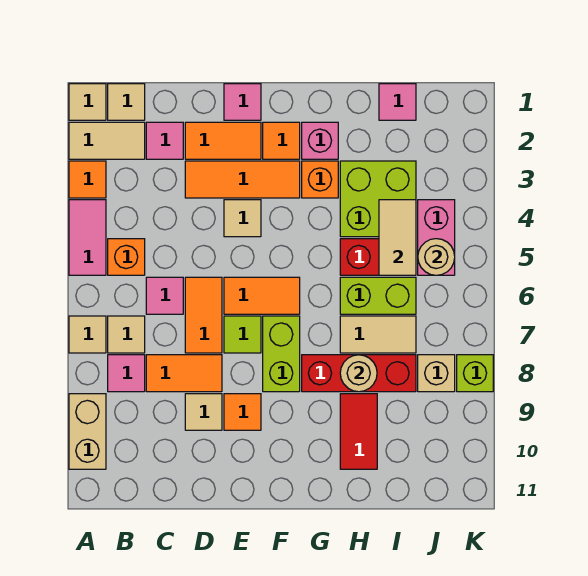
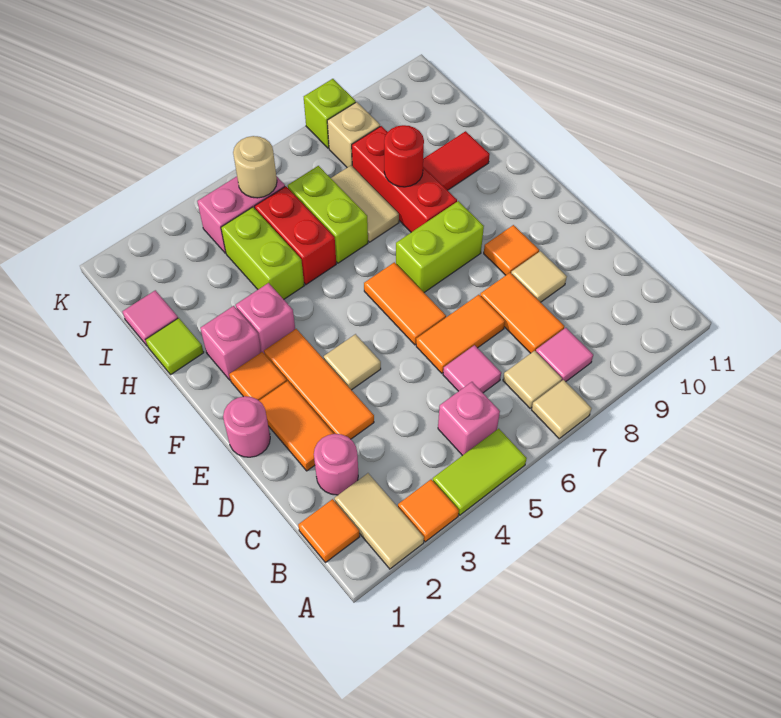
tan tile A1 level 1 -> none
pink tile A4:A5 level 1 -> lime tile A4:A5 level 1
tan brick A9:A10 level 1 -> none
tan tile B1 level 1 -> orange tile B1 level 1
orange brick B5 level 1 -> pink brick B5 level 1
pink tile C2 level 1 -> pink round brick C2 level 1
pink tile E1 level 1 -> pink round brick E1 level 1
lime tile E7 level 1 -> lime tile H1 level 1
orange brick G3 level 1 -> pink brick G3 level 1
lime brick H3:I4 level 1 -> lime brick H4:I4 level 1
tan round brick H8 level 2 -> red round brick H8 level 2
tan tile I4:I5 level 2 -> none

